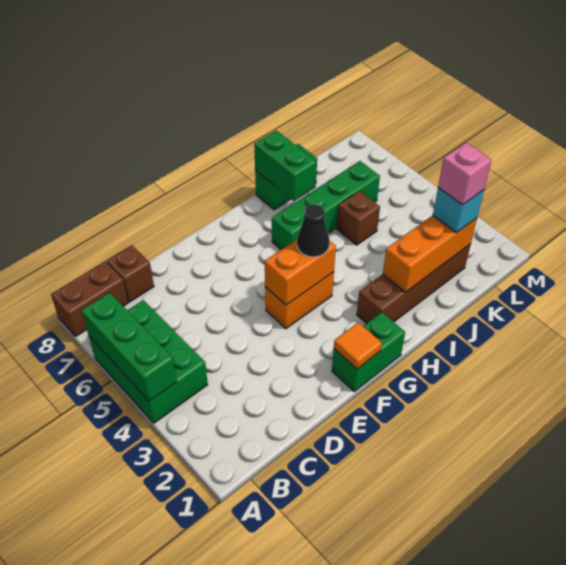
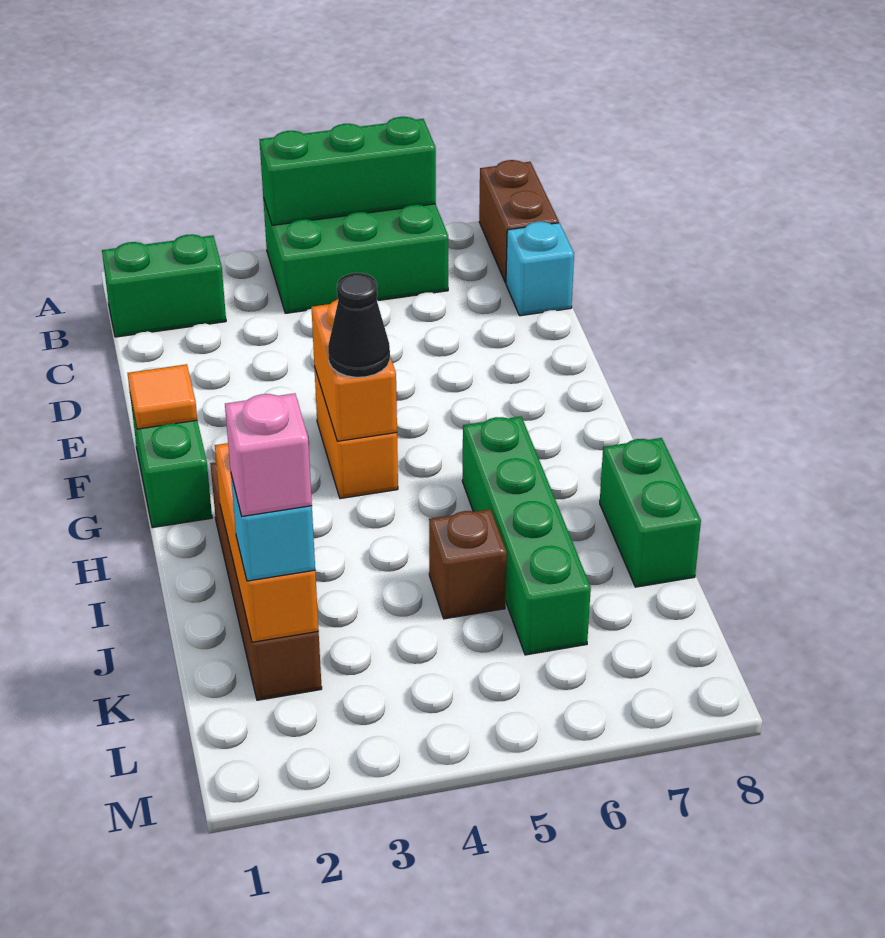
brown brick C8 level 1 -> cyan brick C8 level 1
green brick I7:I8 level 2 -> green brick B1:B2 level 1

